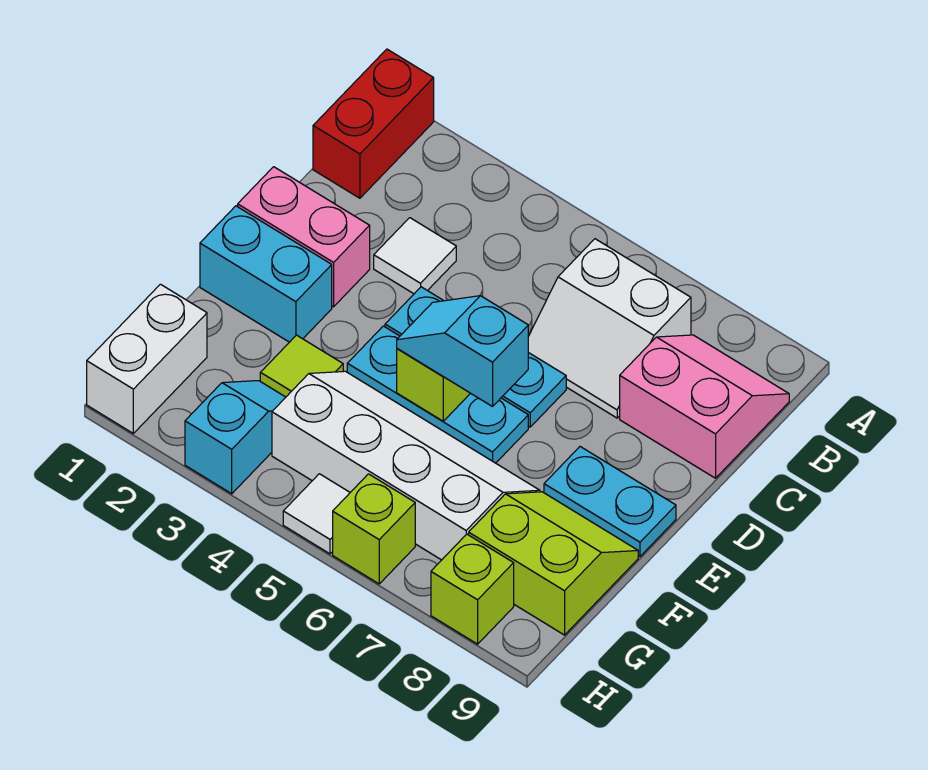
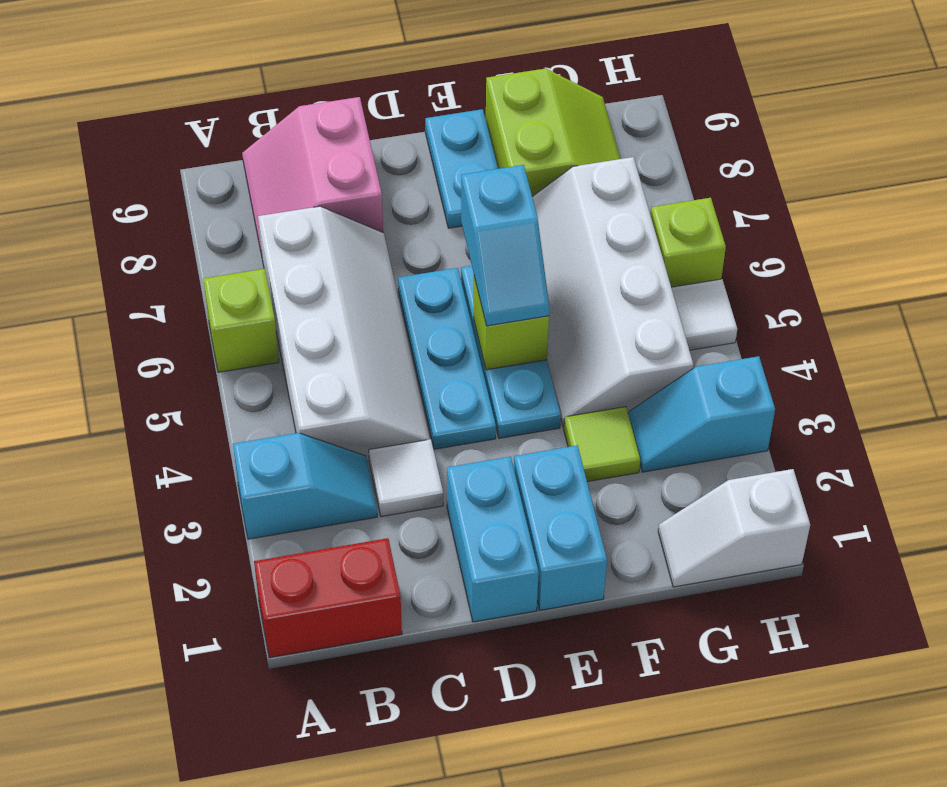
none -> cyan slope A3:B3 level 1 top A
white slope B6:C7 level 1 top B -> white slope B4:C7 level 1 top B
pink brick D1:D2 level 1 -> cyan brick D1:D2 level 1
lime slope F8:G9 level 1 top G -> lime slope F8:G9 level 1 top F
white brick G1:H1 level 1 -> white slope G1:H1 level 1 top H
lime brick H8 level 1 -> lime brick A6 level 1

